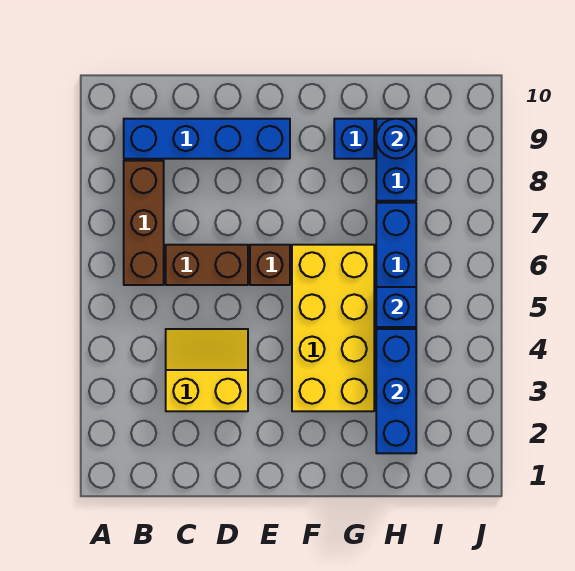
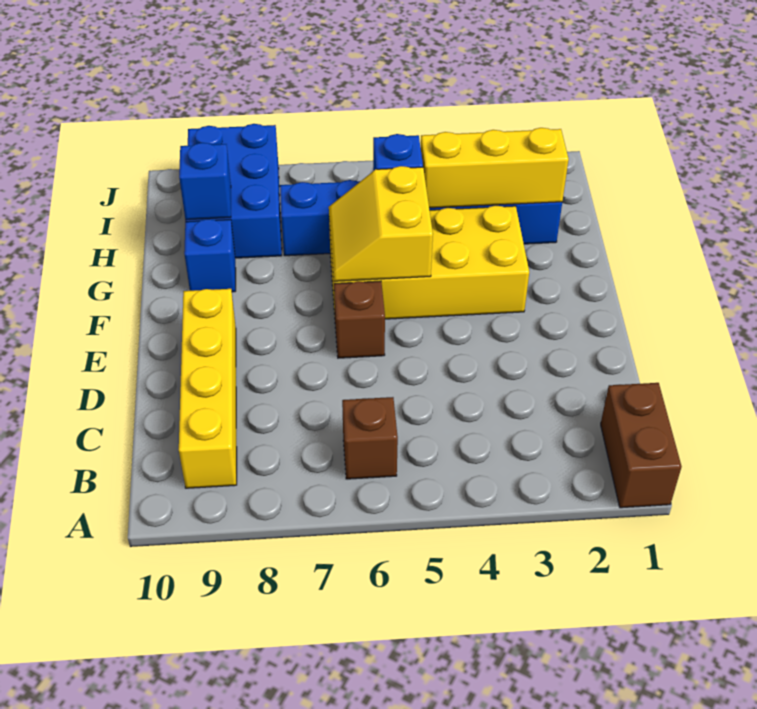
brown brick B6:B8 level 1 -> brown brick B6 level 1
blue brick B9:E9 level 1 -> yellow brick B9:E9 level 1
yellow slope C3:D4 level 1 top 3 -> yellow slope F5:G6 level 2 top 5
brown brick C6:D6 level 1 -> brown brick A1:B1 level 1
blue brick H2:H4 level 2 -> yellow brick H2:H4 level 2
blue brick H8:H9 level 1 -> blue brick H8:J9 level 1
blue round brick H9 level 2 -> blue brick H9 level 2

